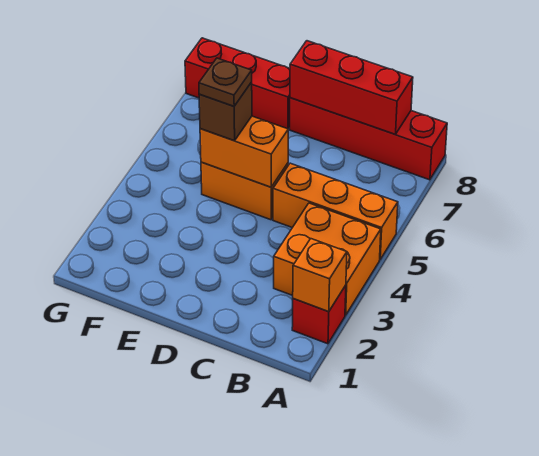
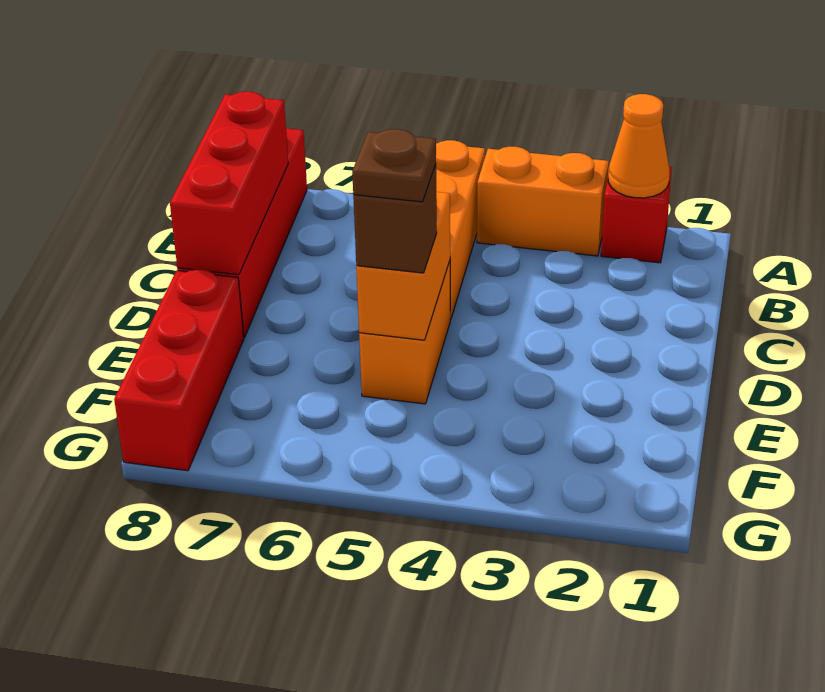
orange brick A2 level 2 -> orange cone A2 level 2
orange brick A3:B4 level 1 -> orange brick A3:A4 level 1

